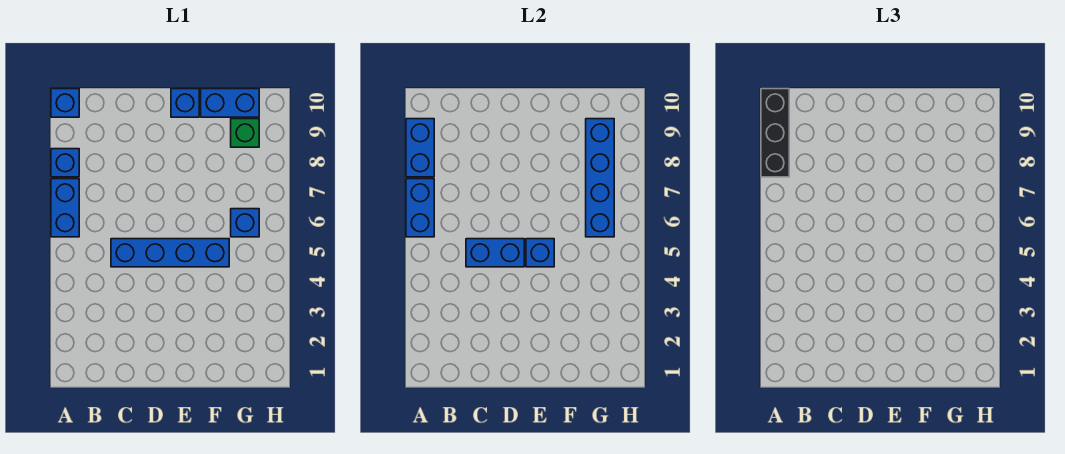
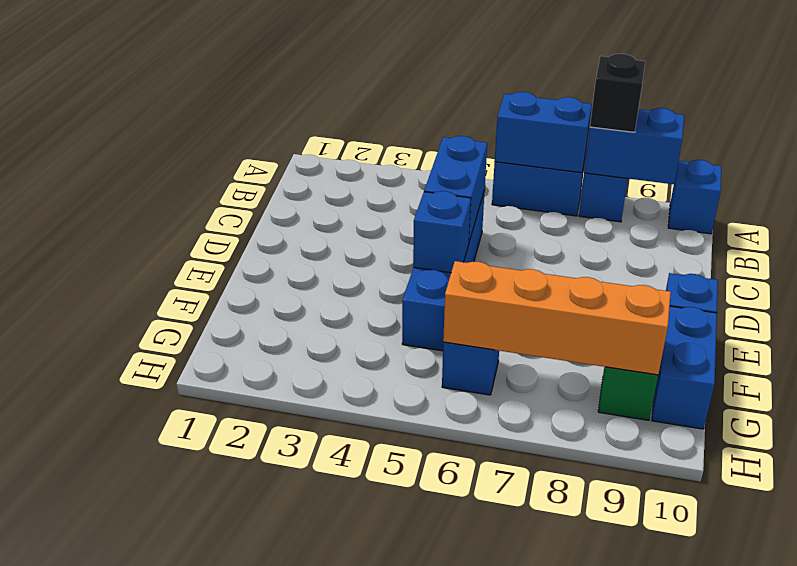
black brick A8:A10 level 3 -> black brick A8 level 3
blue brick G6:G9 level 2 -> orange brick G6:G9 level 2

